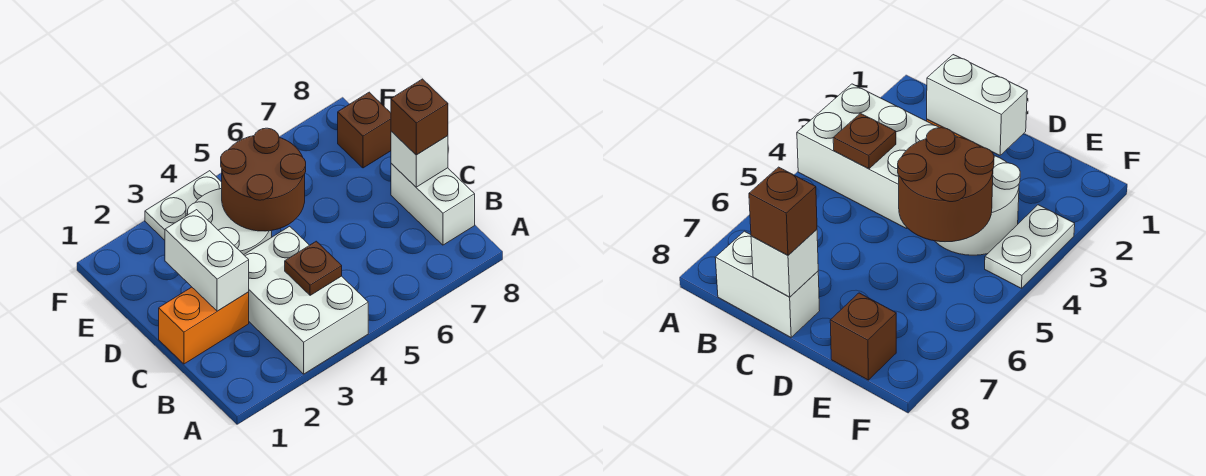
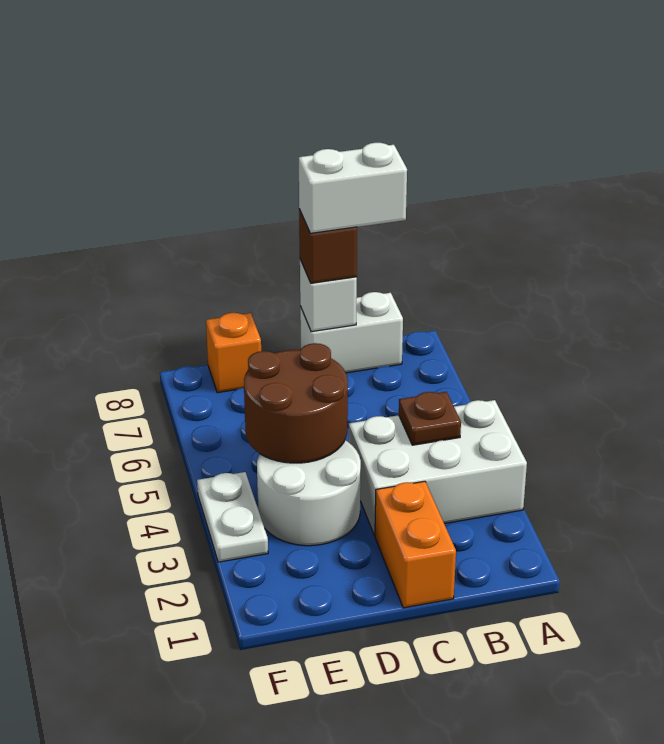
white brick C2:D2 level 2 -> white brick B8:C8 level 4
brown brick E8 level 1 -> orange brick E8 level 1

